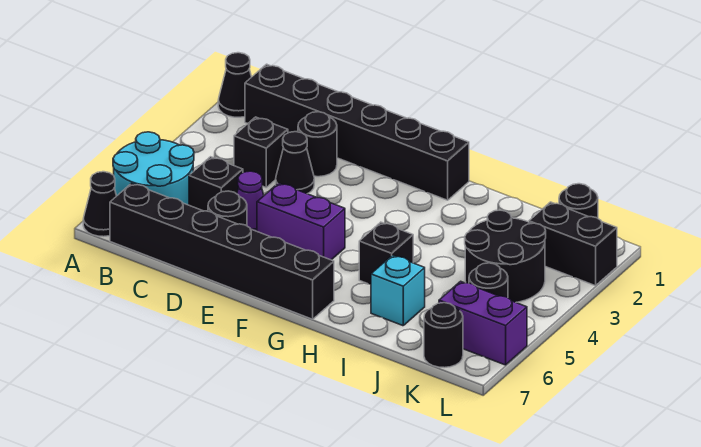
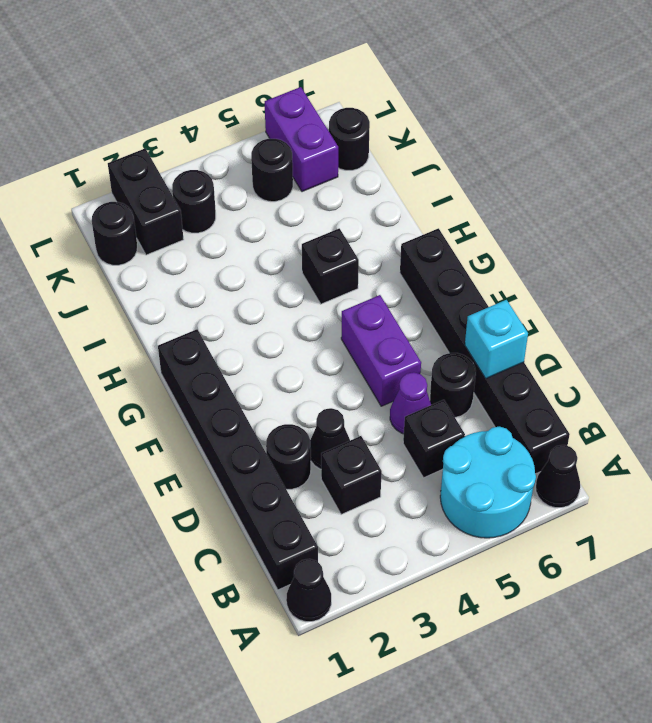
cyan brick I6 level 1 -> cyan brick D7 level 2
black round brick J3:K4 level 1 -> black round brick K3 level 1

